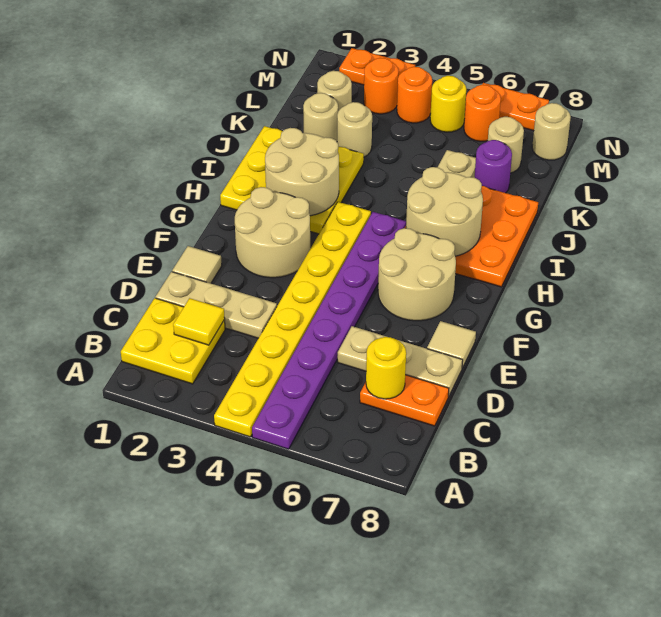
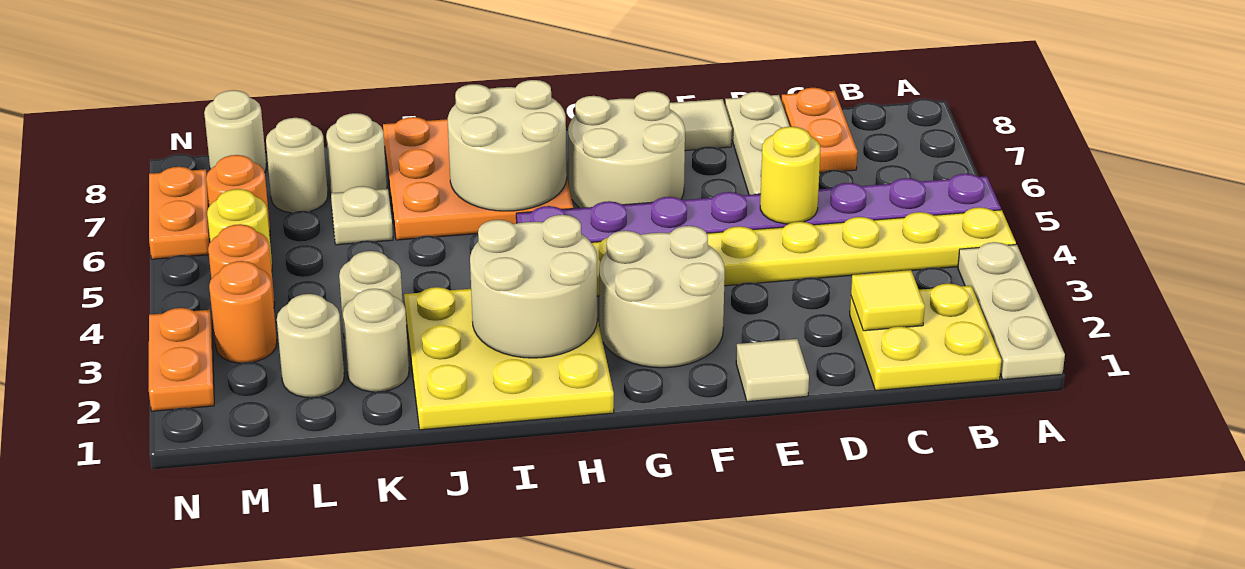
yellow round brick C7 level 2 -> yellow round brick D5 level 2
tan plate D1:D3 level 1 -> tan plate A1:A3 level 1
purple round brick K7 level 1 -> tan round brick K7 level 1

